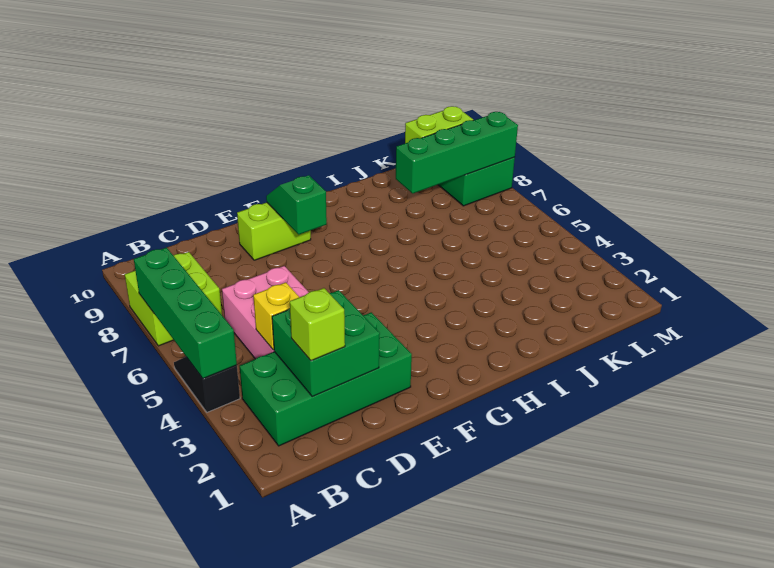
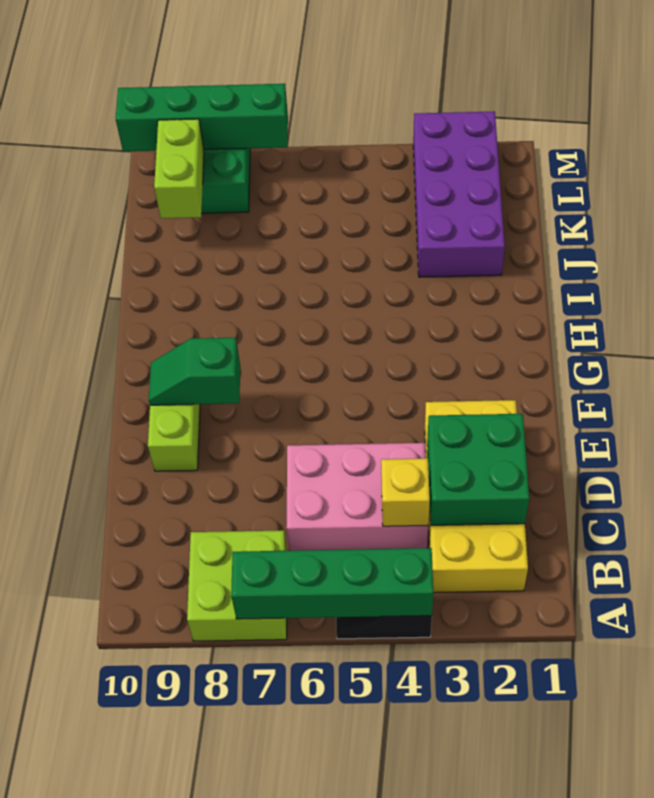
green brick B2:E3 level 1 -> yellow brick B2:E3 level 1
lime brick C2 level 3 -> none
none -> purple brick J2:M3 level 1
green brick J8:M8 level 2 -> green brick M7:M10 level 2

